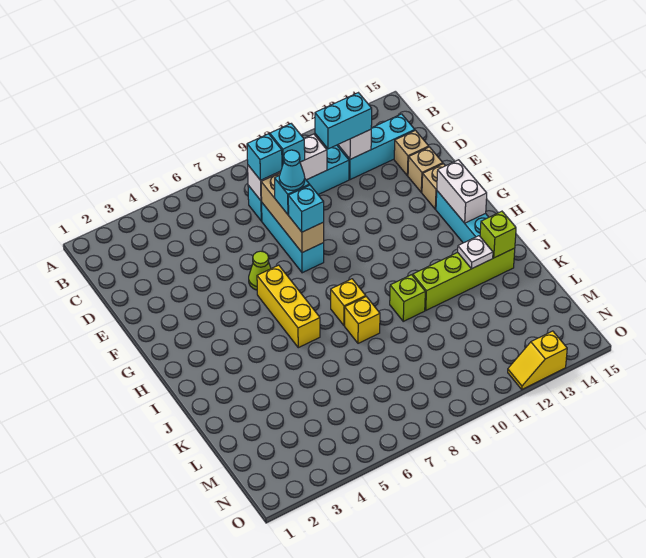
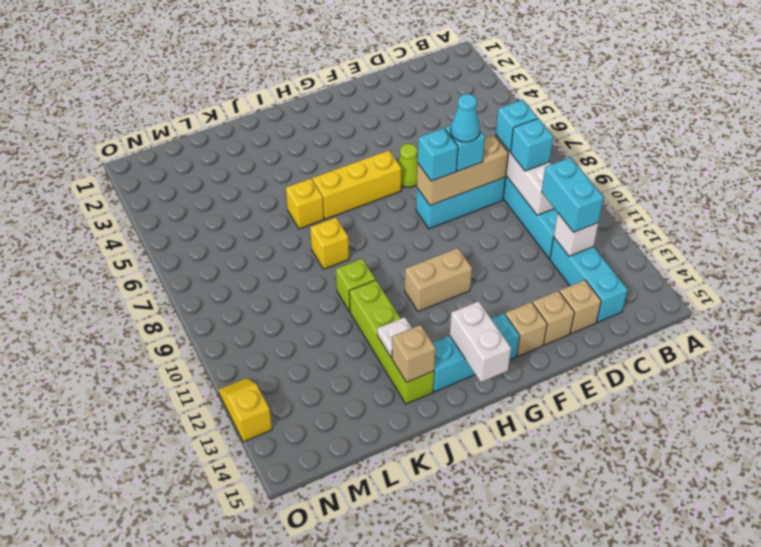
none -> tan brick G11:H11 level 1
white brick G14:H14 level 2 -> white brick H14:H15 level 2
yellow brick I8 level 1 -> yellow brick J6 level 1
lime brick J14 level 2 -> tan brick J14 level 2

